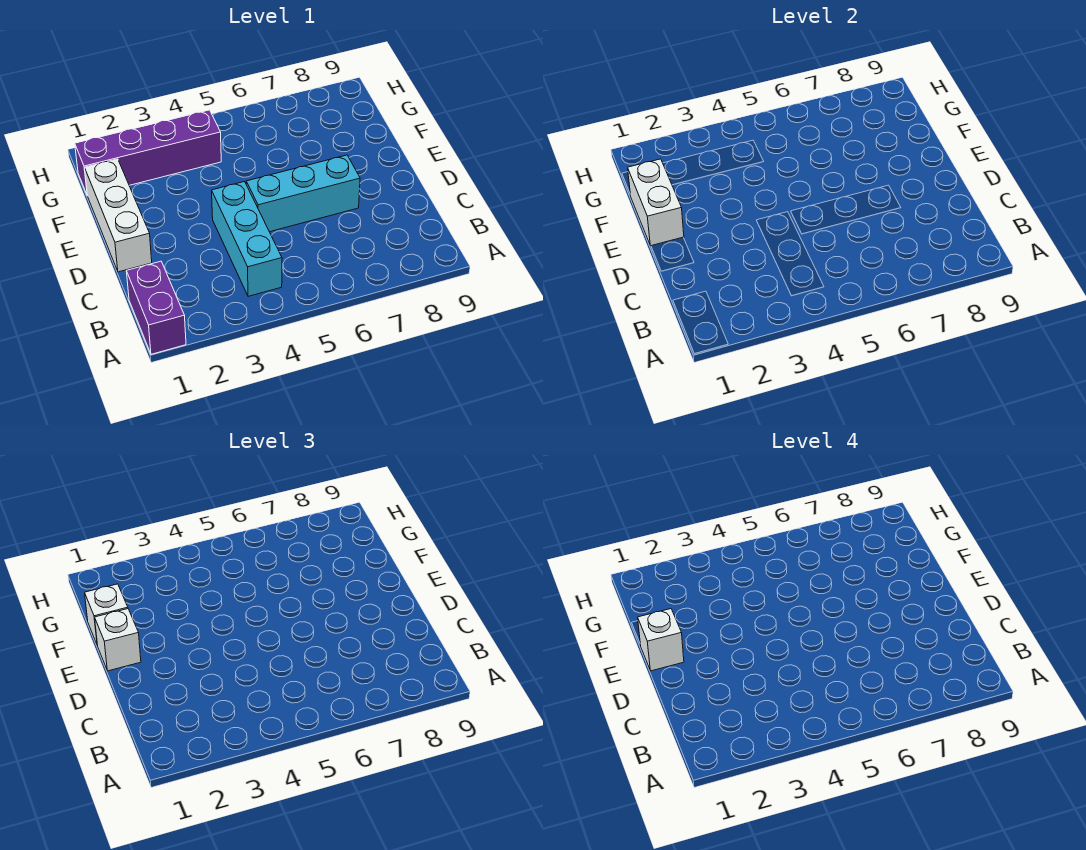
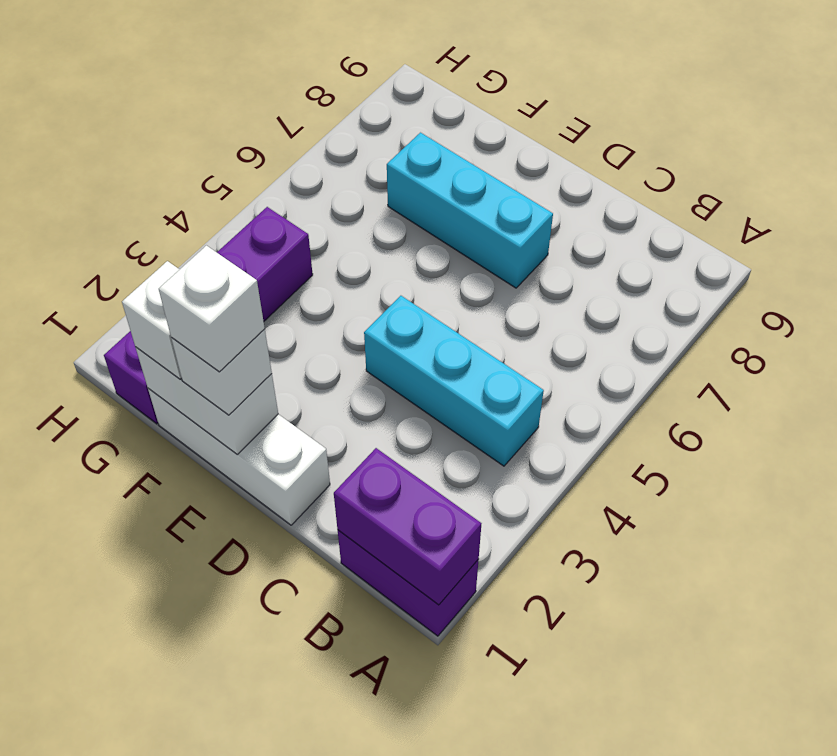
none -> purple brick A1:B1 level 2
cyan brick D5:D7 level 1 -> cyan brick D7:F7 level 1

